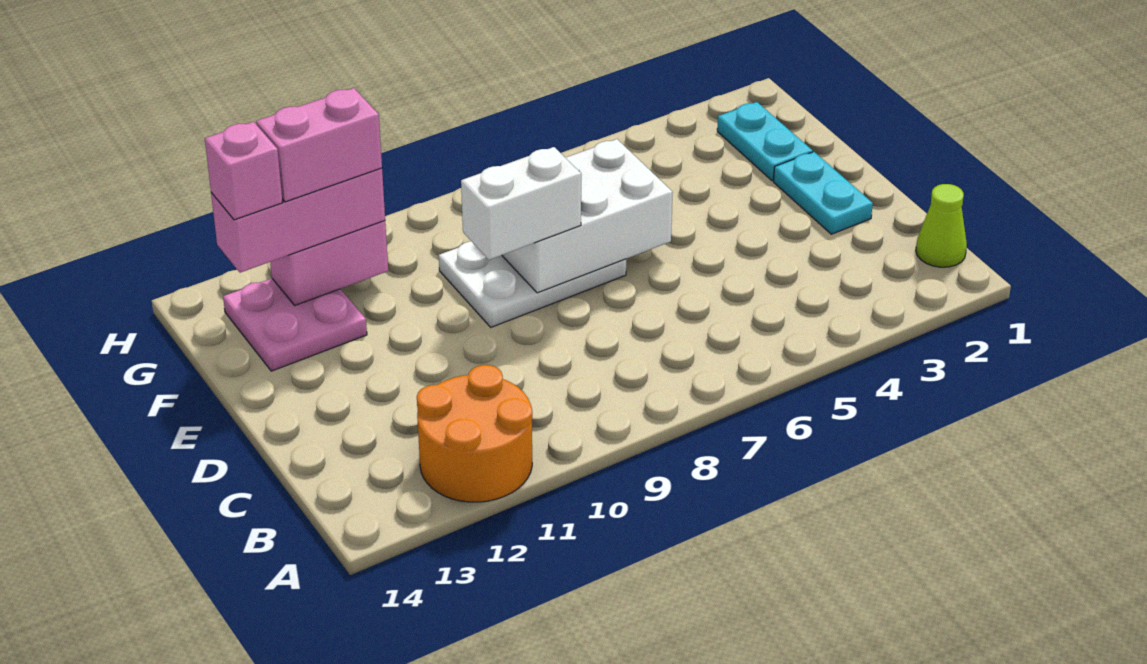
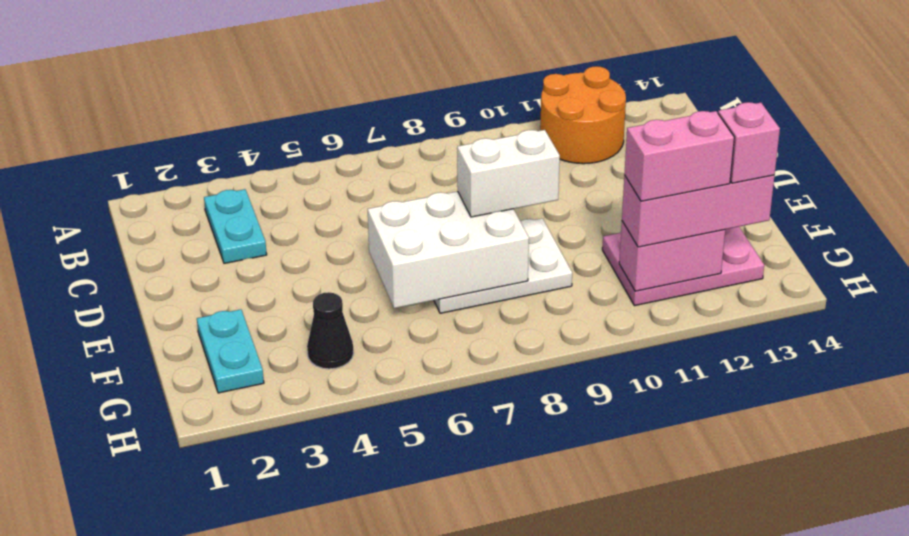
lime cone B1 level 1 -> none
cyan plate D2:E2 level 1 -> cyan plate B3:C3 level 1
pink plate F12:G13 level 1 -> pink plate F11:G13 level 1
none -> black cone G4 level 1

